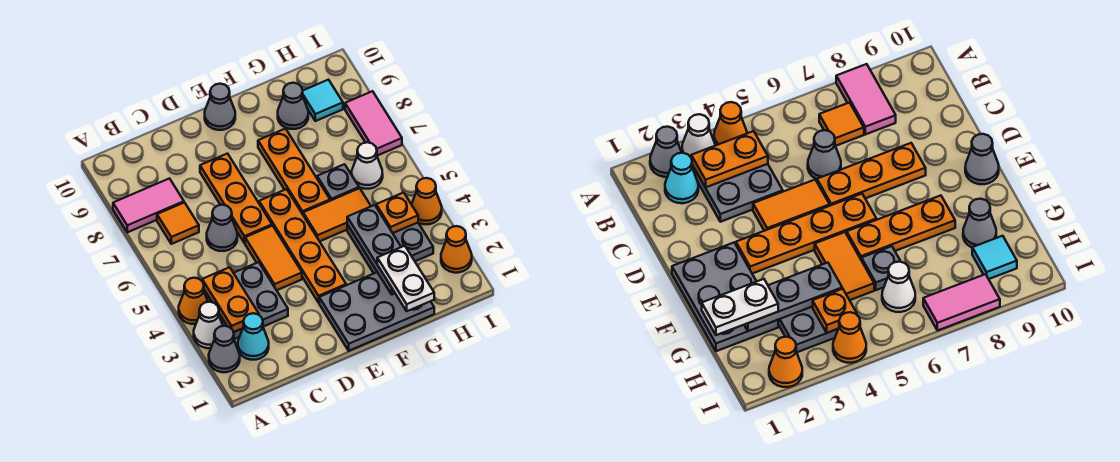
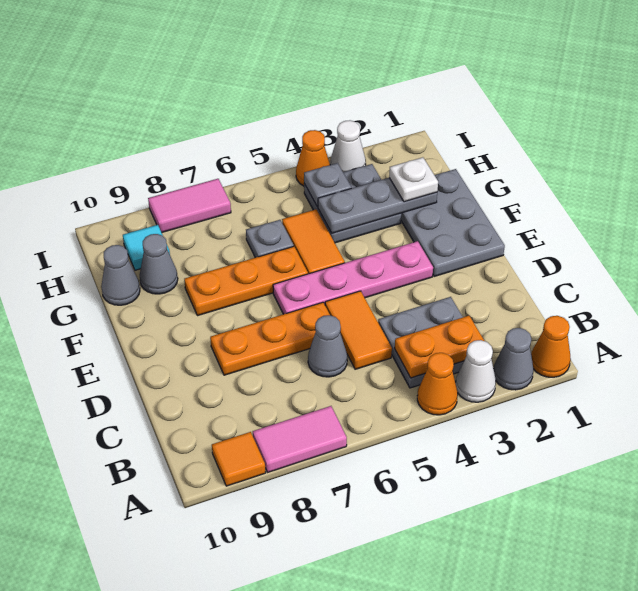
pink tile A8:B8 level 1 -> pink tile A7:A8 level 1
cyan cone B2 level 1 -> none
orange tile B7 level 1 -> orange tile A9 level 1
orange tile D4:D5 level 1 -> orange tile C5:D5 level 1
orange plate E3:E6 level 1 -> pink plate E3:E6 level 1
grey cone E10 level 1 -> grey cone G10 level 1
white plate G1:G2 level 3 -> white plate G2 level 3
orange plate H4 level 2 -> grey plate H4 level 2
white cone H6 level 1 -> white cone I3 level 1
orange cone I2 level 1 -> orange cone A1 level 1

